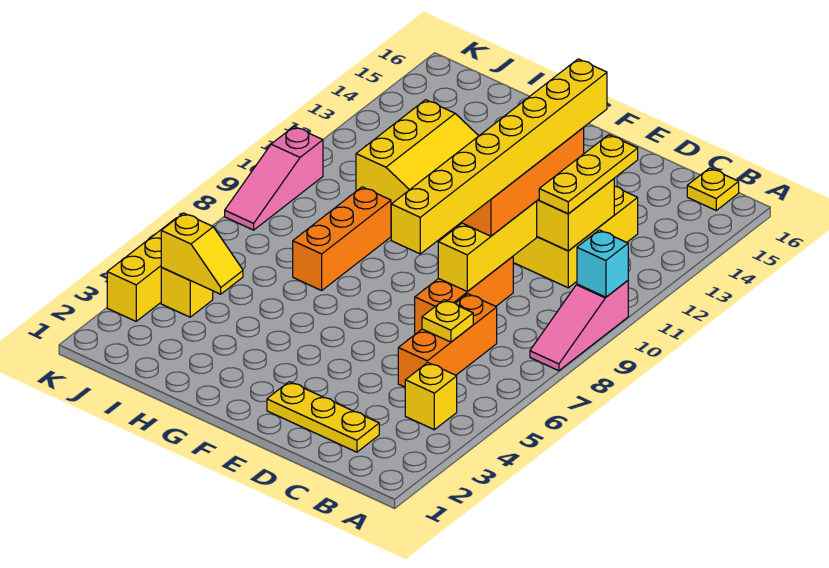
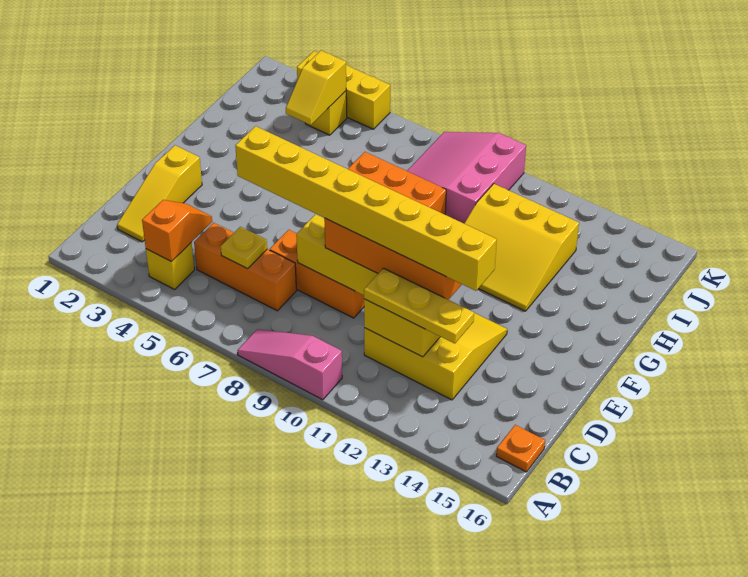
cyan brick A10 level 2 -> none
none -> orange slope B4:C4 level 2 top B
yellow plate B16 level 1 -> orange plate B16 level 1
yellow plate C2:E2 level 1 -> yellow slope C2:E2 level 1 top E
pink slope K8:K10 level 1 top 10 -> pink slope I8:K10 level 1 top 10

